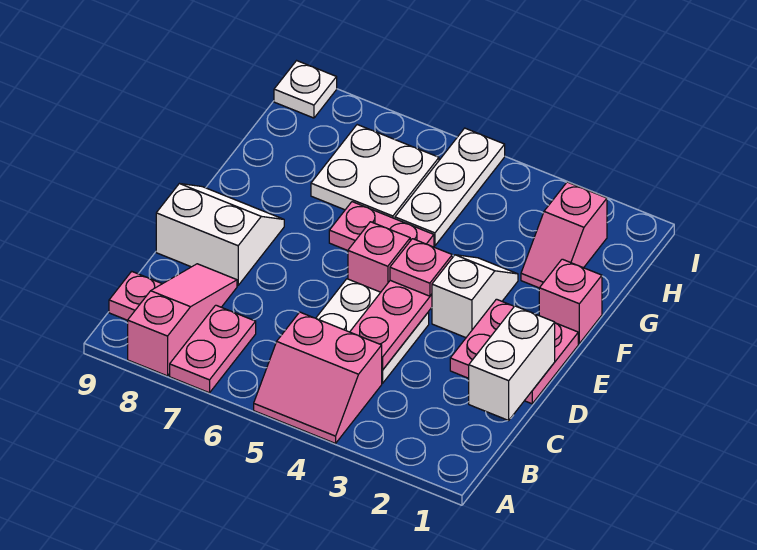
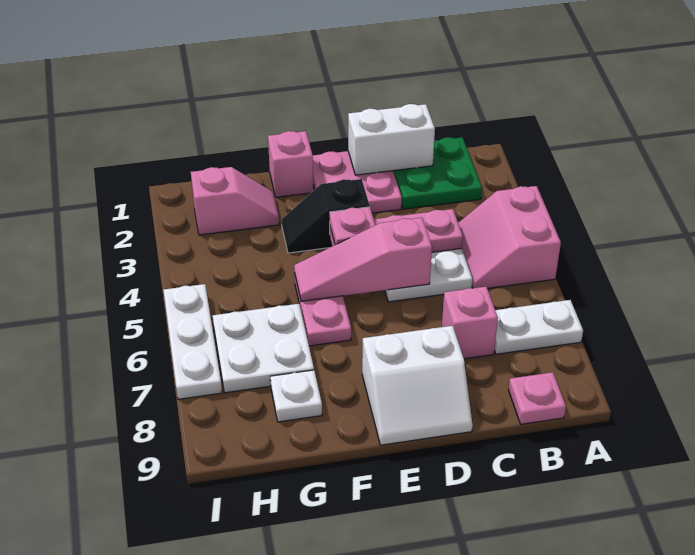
pink slope A4:B5 level 1 top B -> pink slope A4:B5 level 1 top A
pink plate A7:B7 level 1 -> white plate A7:B7 level 1
pink slope A8:C8 level 1 top A -> pink slope D5:F5 level 2 top D
none -> green plate B1:C2 level 1
white slope D8:E9 level 1 top D -> white slope D8:E9 level 1 top 8
white slope E3:F3 level 1 top E -> black slope E3:F3 level 1 top E
pink brick E5 level 1 -> pink brick C7 level 1
white plate G5:I5 level 1 -> white plate I5:I7 level 1
white plate I9 level 1 -> white plate G8 level 1

